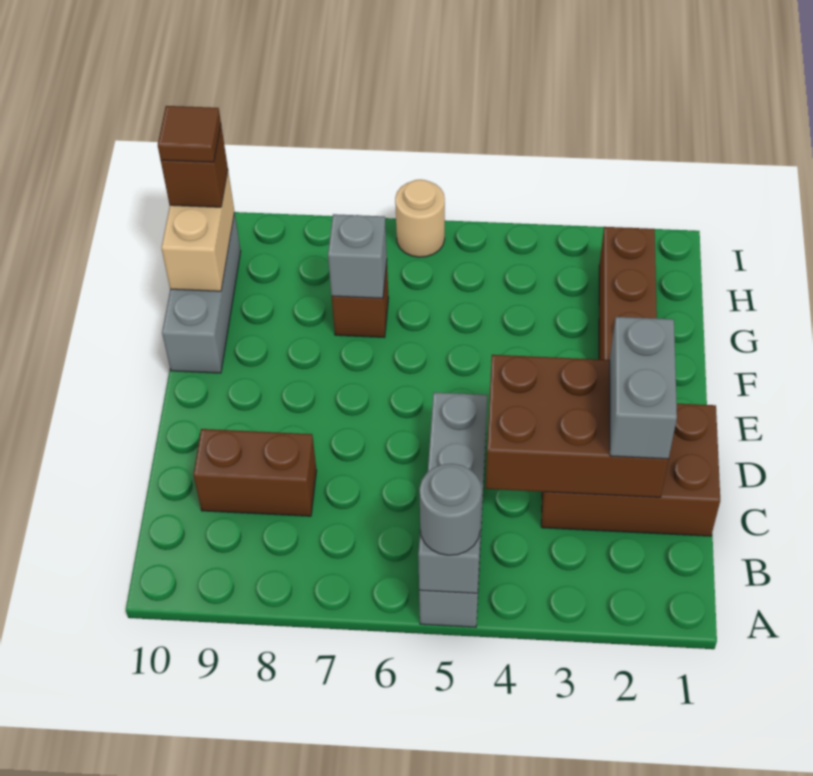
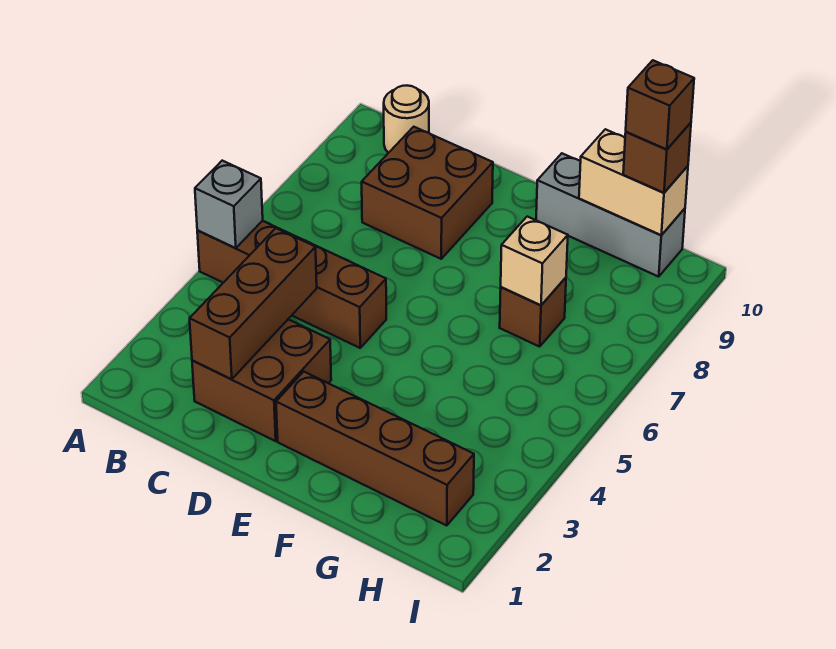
grey brick A5:D5 level 1 -> brown brick A5:D5 level 1
grey round brick A5 level 3 -> none
brown brick C1:D3 level 1 -> brown brick C2:D3 level 1
brown brick C2:D4 level 2 -> brown brick C2:C4 level 2
grey brick C2:D2 level 3 -> none
brown brick C8:C9 level 1 -> brown brick C8:D9 level 1
grey brick G7 level 2 -> tan brick G7 level 2
brown tile H10 level 4 -> brown brick H10 level 4
tan round brick I6 level 1 -> tan round brick B10 level 1

